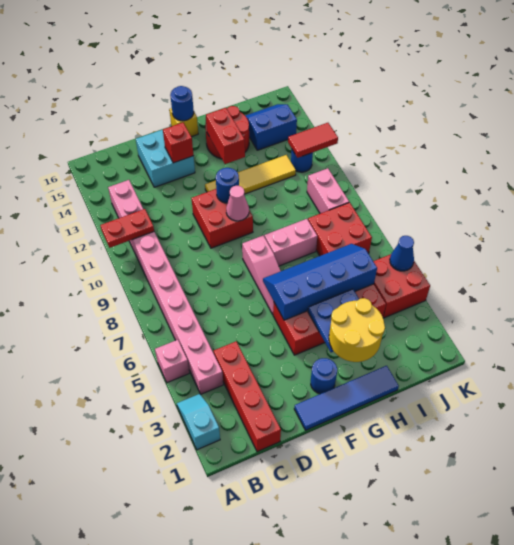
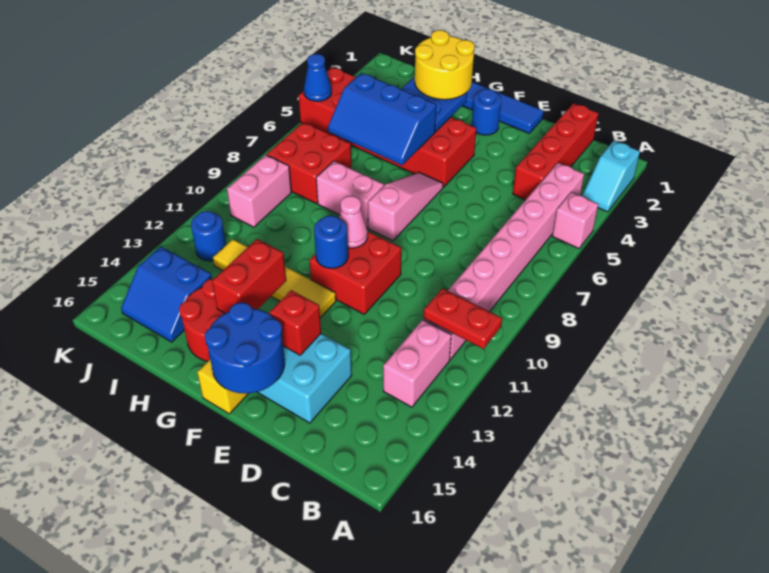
blue slope F5:I6 level 2 top 5 -> blue slope G5:I6 level 2 top 5
blue round brick F16 level 2 -> blue round brick E15:F16 level 2
red tile J12:K12 level 2 -> none

